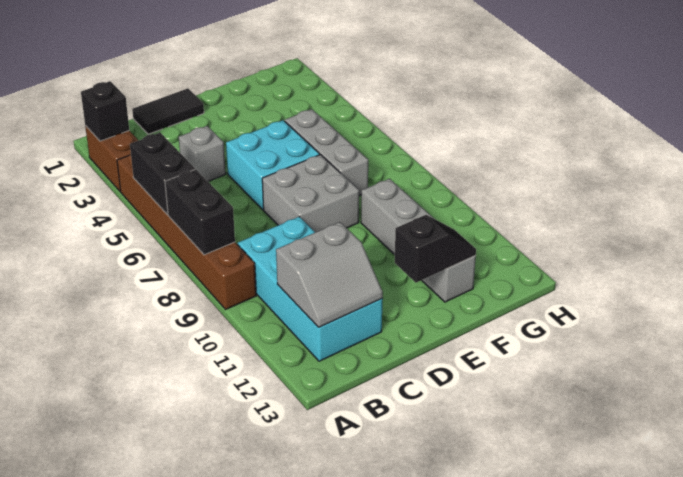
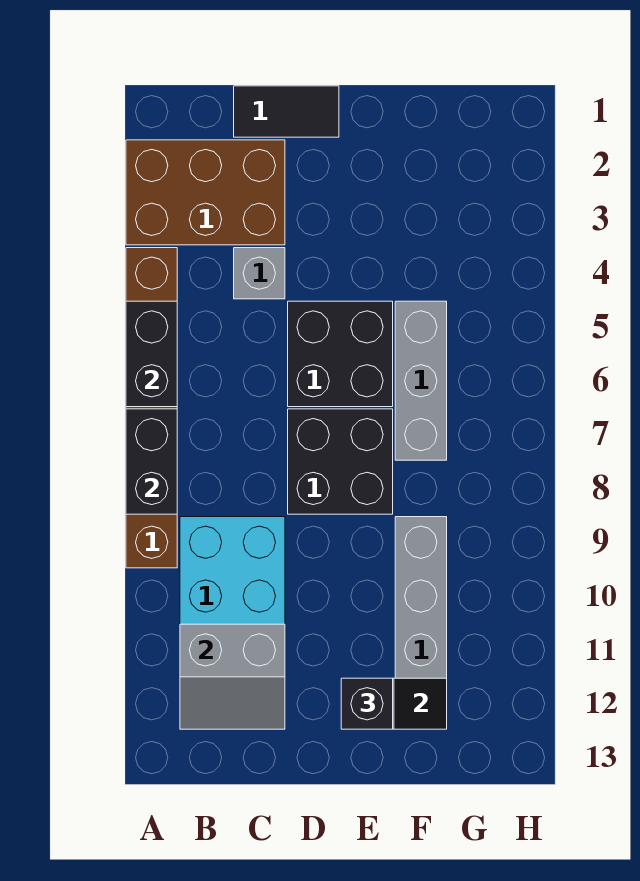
brown brick A2:A3 level 1 -> brown brick A2:C3 level 1
black brick A2 level 2 -> black brick E12 level 3
cyan brick D5:E6 level 1 -> black brick D5:E6 level 1
grey brick D7:E8 level 1 -> black brick D7:E8 level 1

